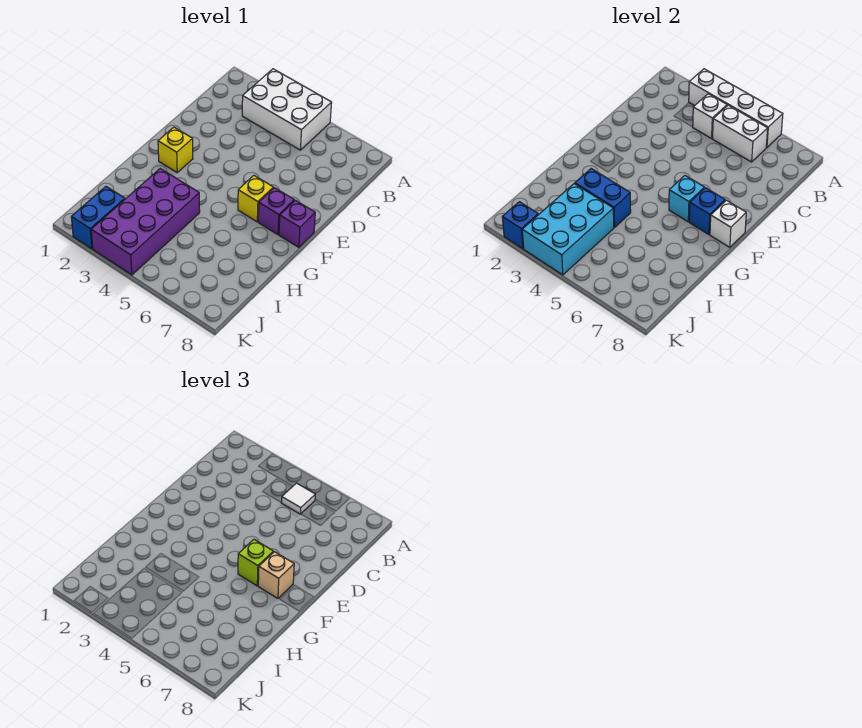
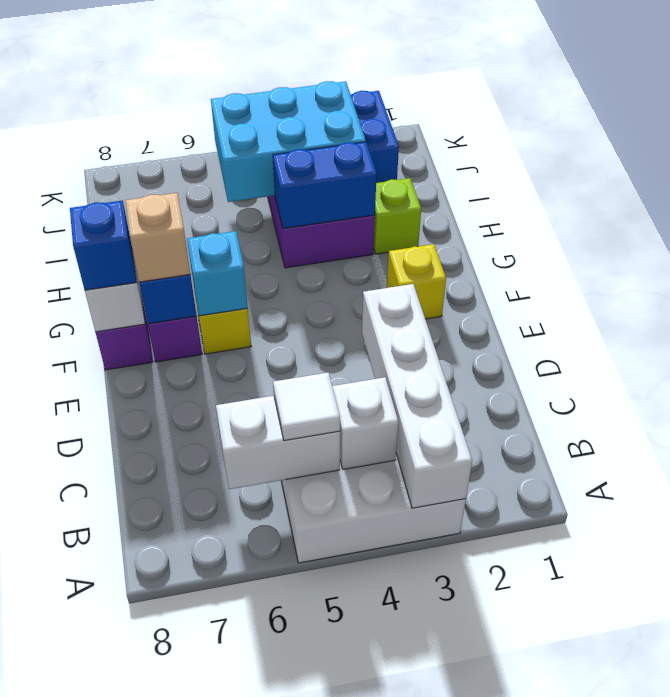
white brick A3:A6 level 2 -> white brick A3:D3 level 2
lime brick F6 level 3 -> lime brick H2 level 1
cyan brick I3:K4 level 2 -> cyan brick I3:J5 level 2
blue brick K2 level 2 -> blue brick F8 level 3

